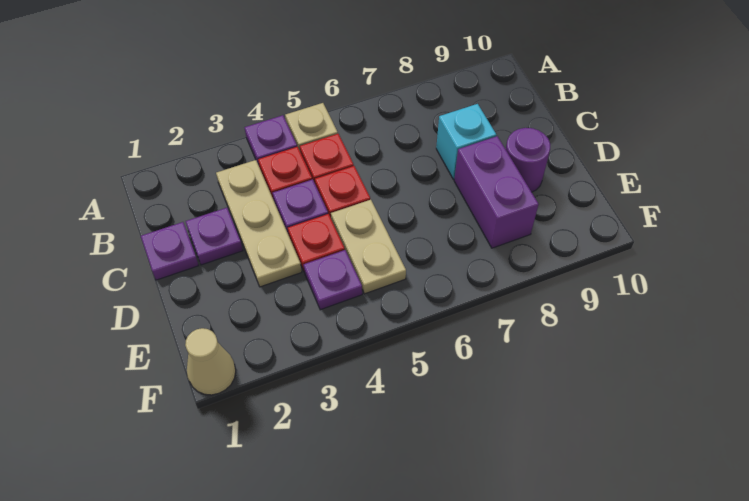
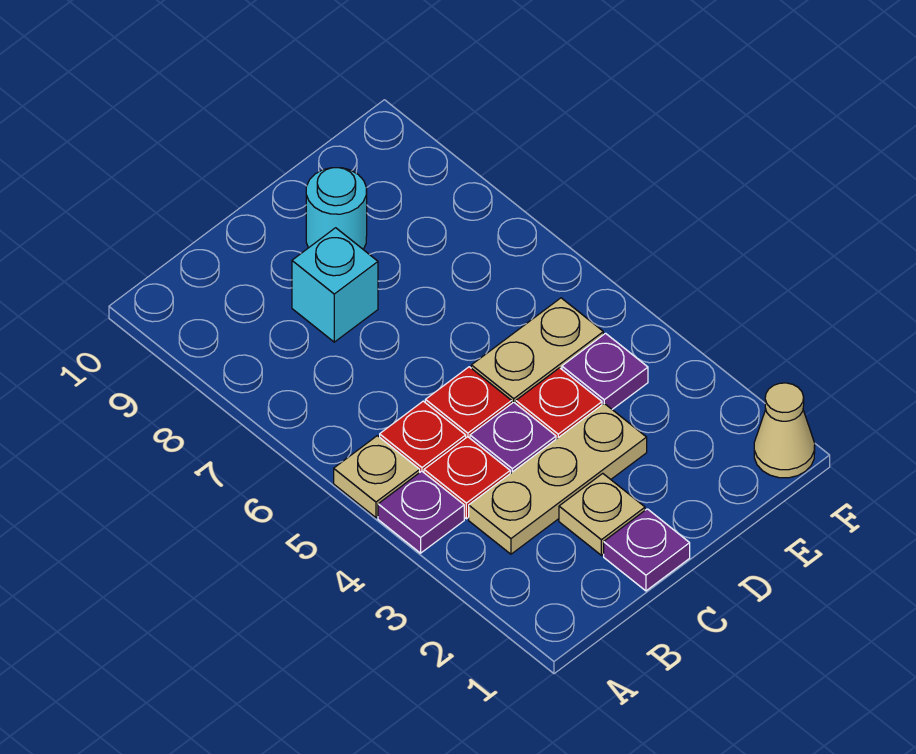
purple plate C2 level 1 -> tan plate C2 level 1
purple brick D8:E8 level 1 -> none
purple round brick D9 level 1 -> cyan round brick D9 level 1

